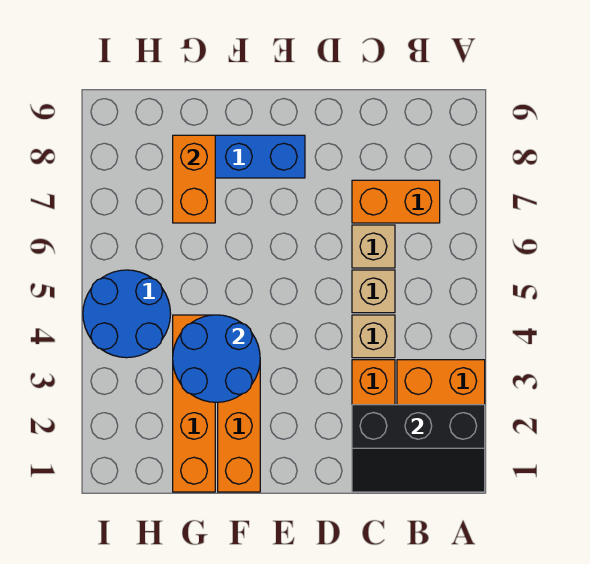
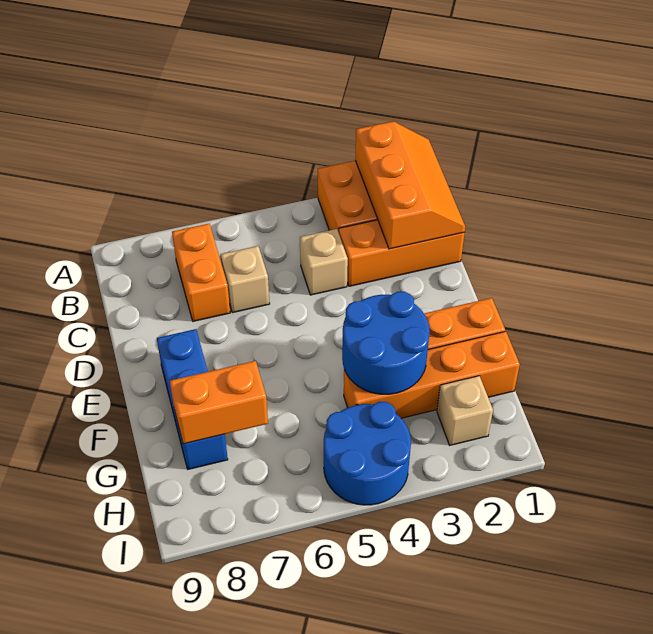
black slope A1:C2 level 2 top 2 -> orange slope A1:C2 level 2 top 2
tan brick C5 level 1 -> tan brick H2 level 1

